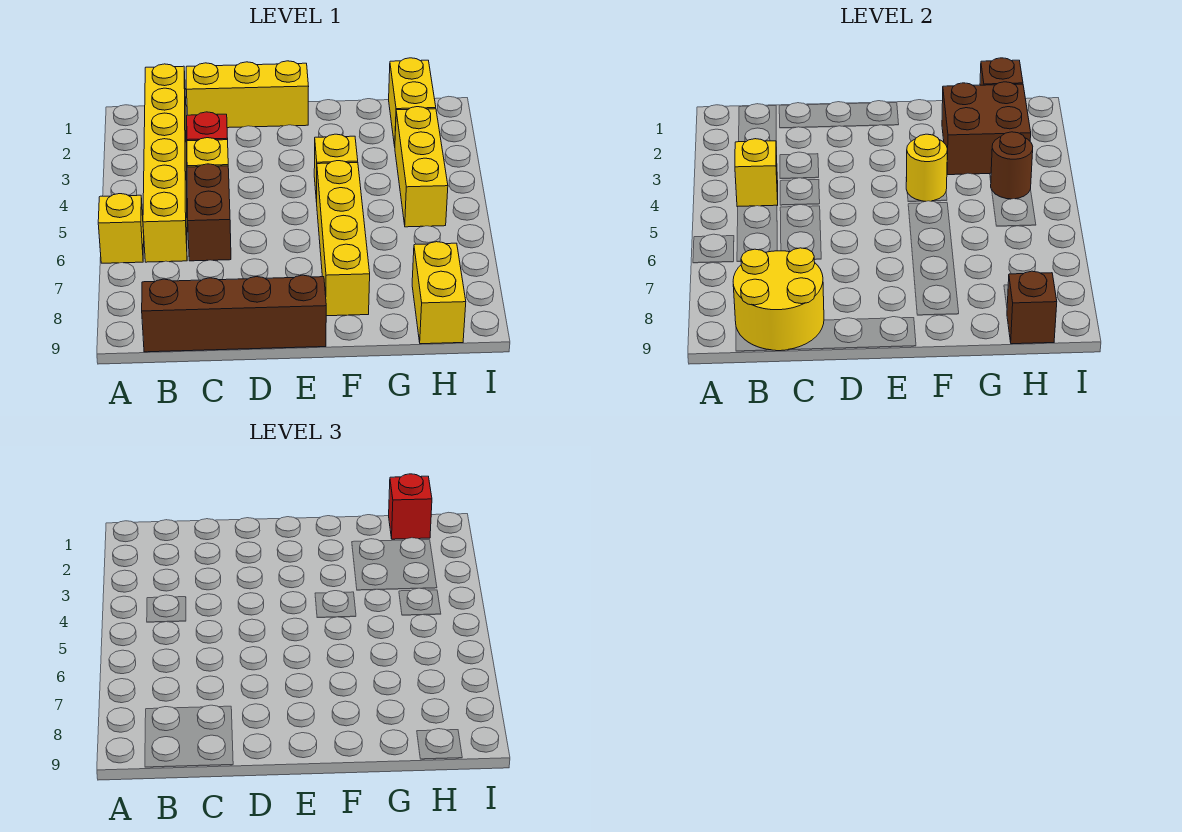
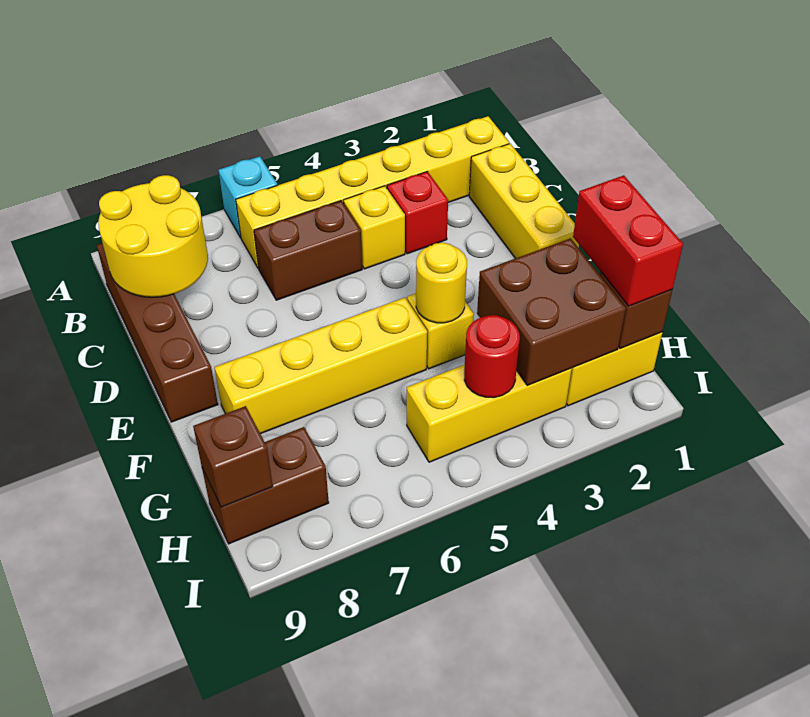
yellow brick A6 level 1 -> cyan brick A6 level 1
yellow brick B4 level 2 -> none
red brick H1 level 3 -> red brick G1:H1 level 3
brown round brick H4 level 2 -> red round brick H4 level 2
yellow brick H8:H9 level 1 -> brown brick H8:H9 level 1

